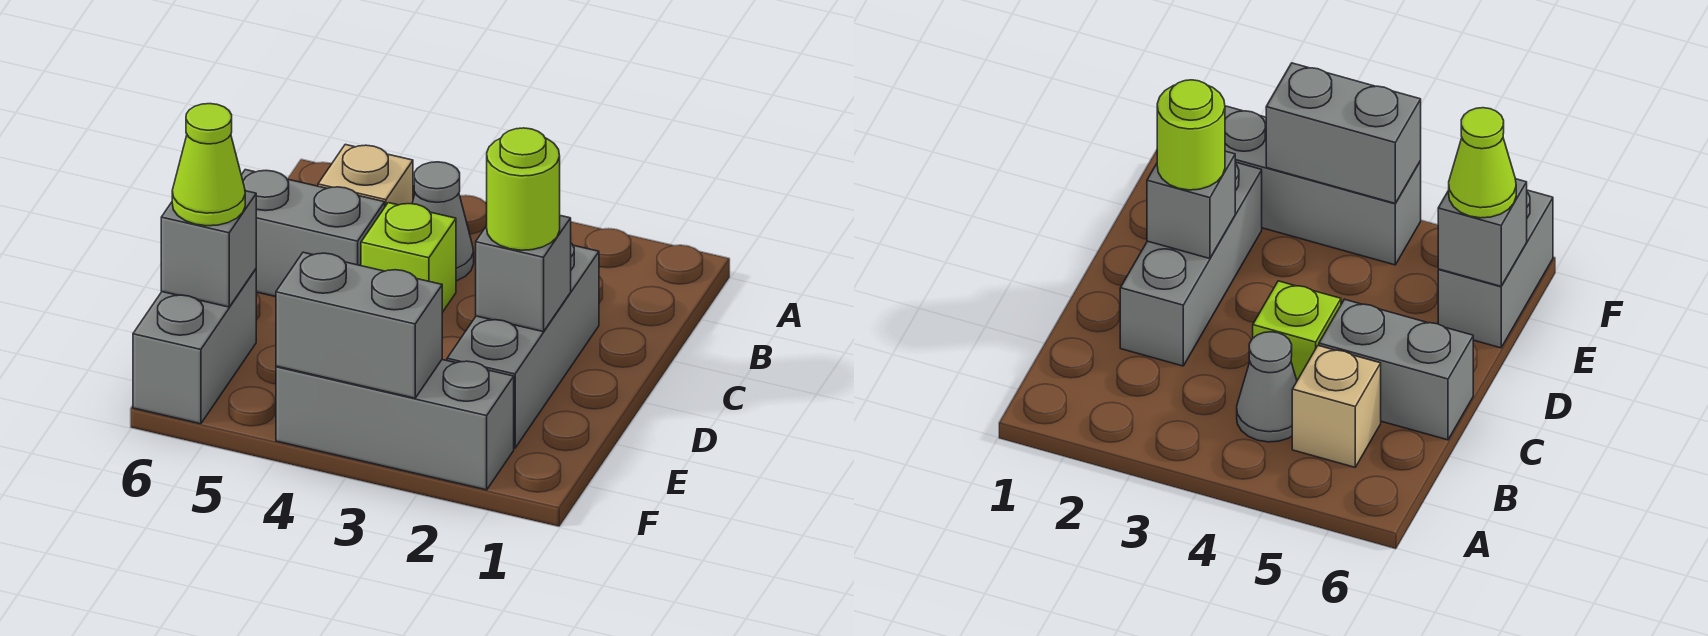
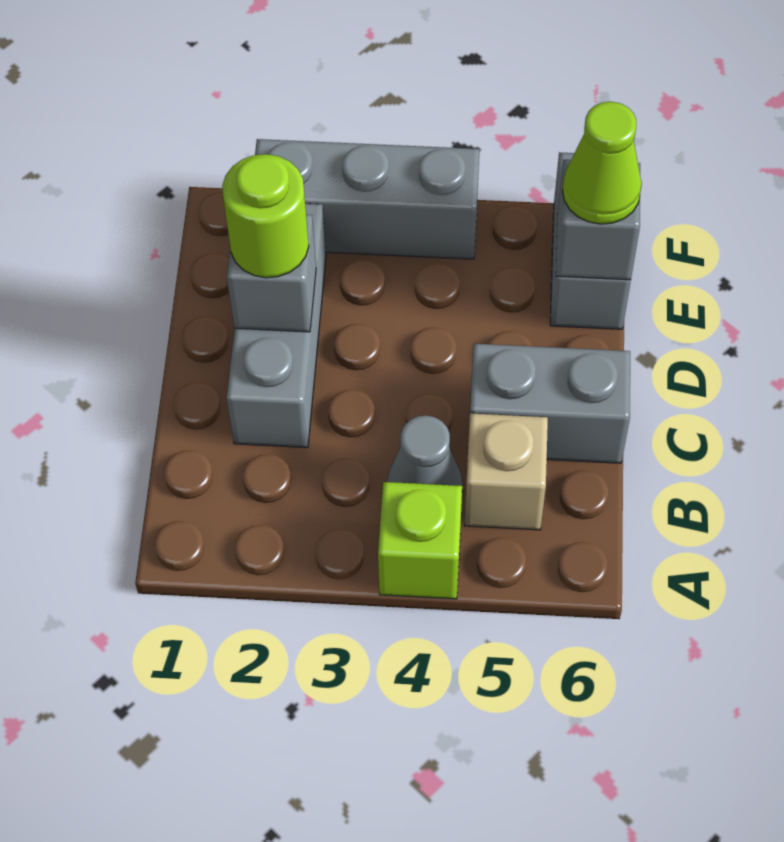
lime brick C4 level 1 -> lime brick A4 level 1
grey brick F3:F4 level 2 -> none

